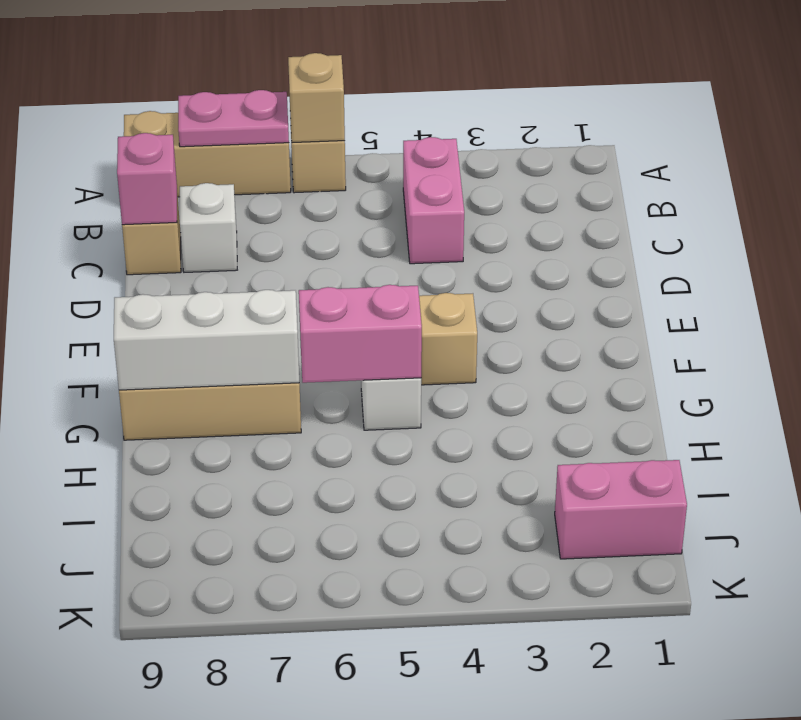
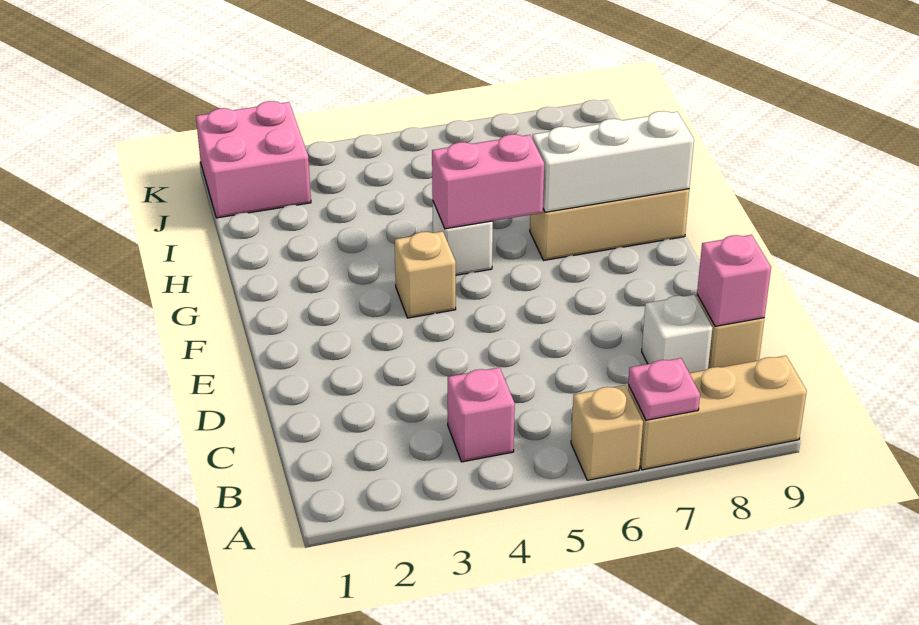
tan brick A6 level 2 -> none
pink plate A7:A8 level 2 -> pink plate A7 level 2
pink brick B4:C4 level 1 -> pink brick B4 level 1
pink brick J1:J2 level 1 -> pink brick J1:K2 level 1

